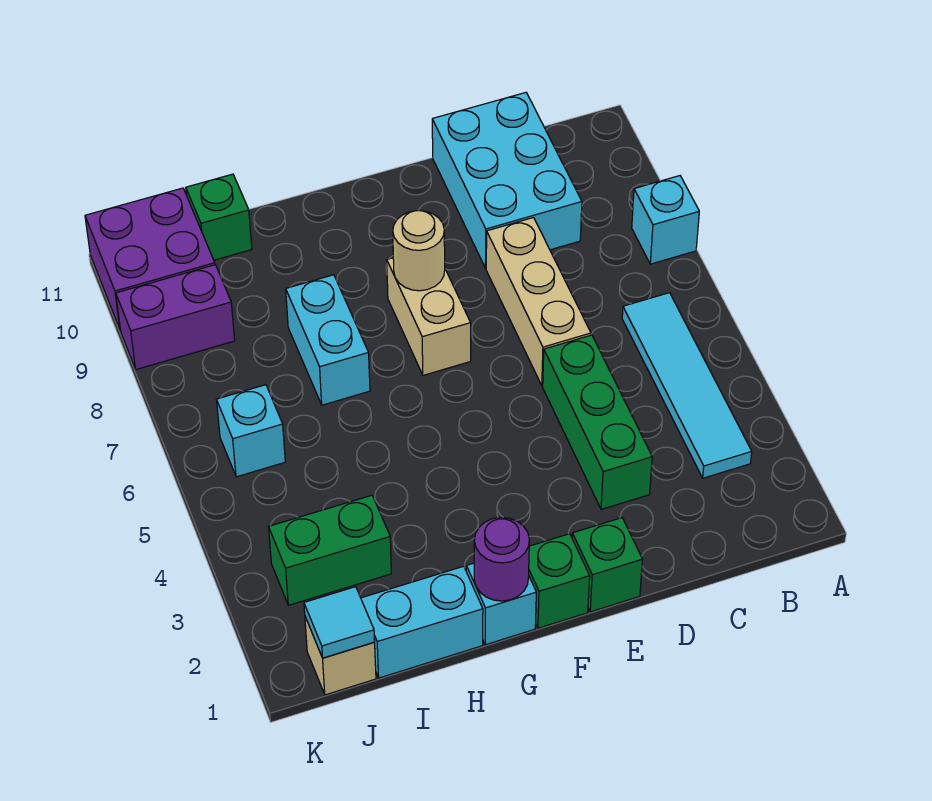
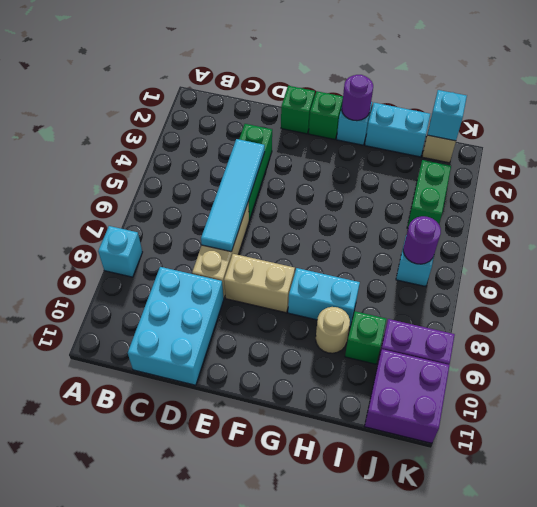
cyan tile B3:B6 level 1 -> cyan tile D4:D7 level 2
tan brick F7:F8 level 1 -> tan brick E8:F8 level 1
tan round brick F8 level 2 -> tan round brick H9 level 1
cyan brick H7:H8 level 1 -> cyan brick G8:H8 level 1
green brick I3:J3 level 1 -> green brick J3:J4 level 1
green brick I11 level 1 -> green brick I9 level 1
cyan tile J1 level 2 -> cyan brick J1 level 2
none -> purple round brick J6 level 2

